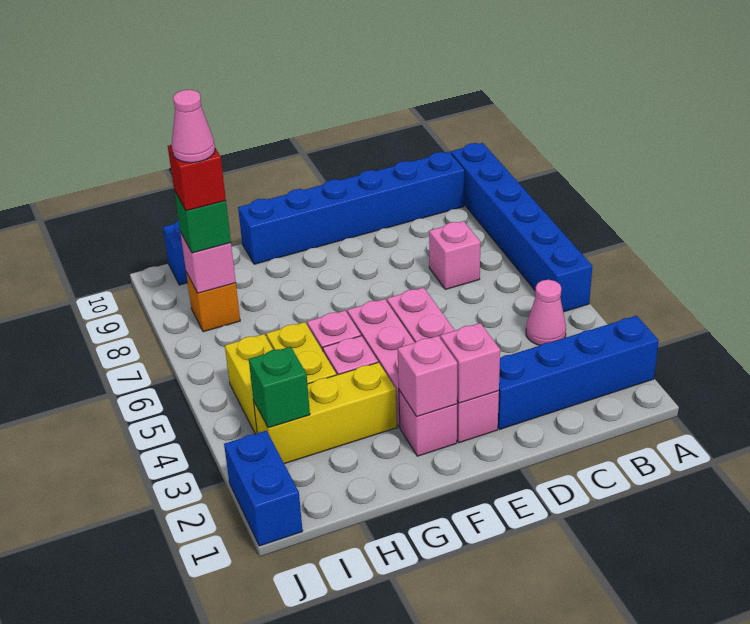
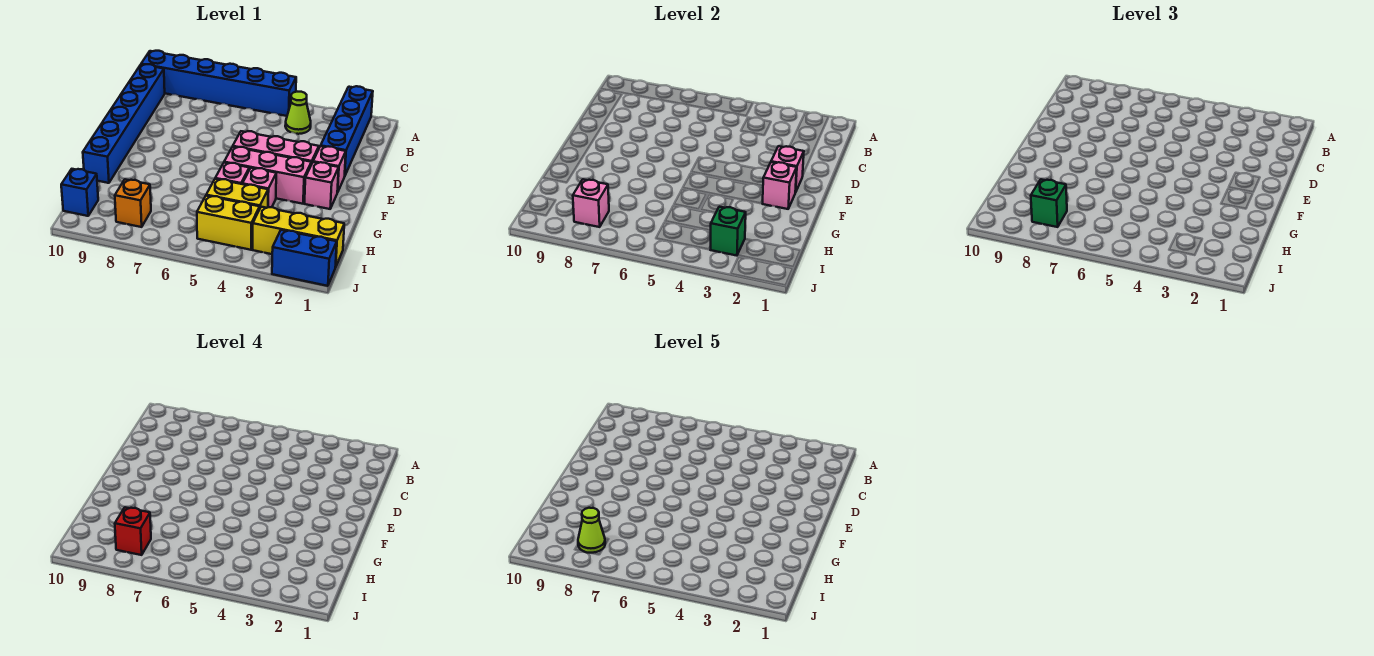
pink cone B4 level 1 -> lime cone B4 level 1
pink brick C7 level 1 -> none
yellow brick G3:I3 level 1 -> yellow brick I1:I3 level 1
pink cone I8 level 5 -> lime cone I8 level 5

